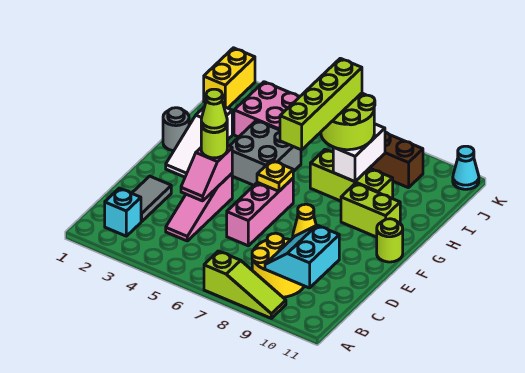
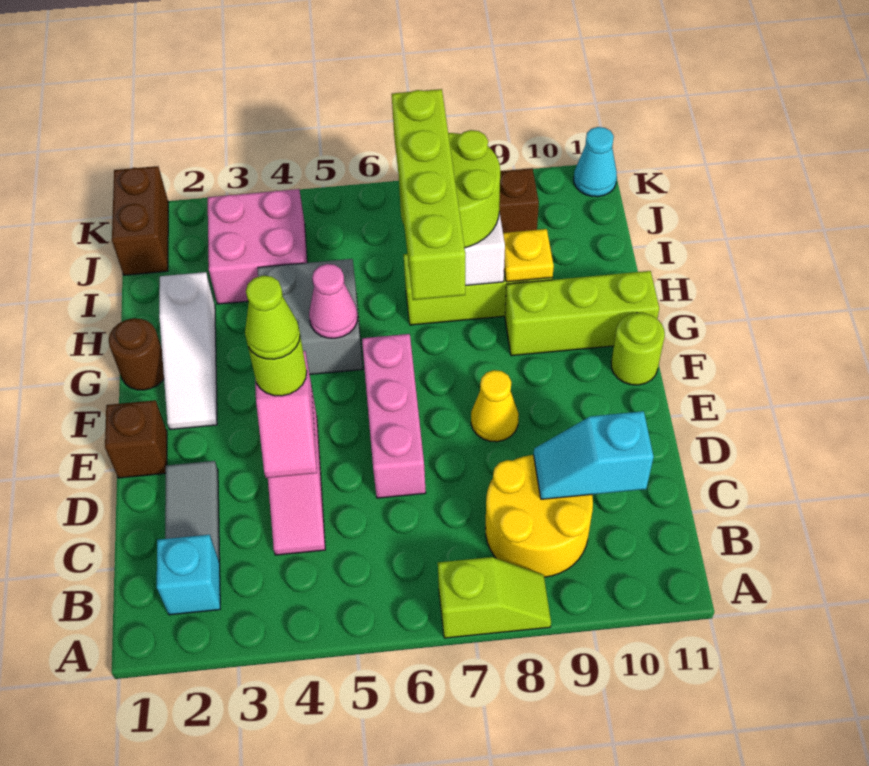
lime slope A7:A9 level 1 top 7 -> lime slope A7:A8 level 1 top 7
cyan slope B9:C10 level 2 top 10 -> cyan slope C9:C10 level 2 top 10
none -> brown brick E1 level 1
yellow plate F6 level 2 -> yellow plate H9 level 2
grey round brick G1 level 1 -> brown round brick G1 level 1
none -> pink cone G5 level 2
lime brick G9:G10 level 1 -> lime brick G9:G11 level 1
yellow brick J1:K1 level 1 -> brown brick J1:K1 level 1

